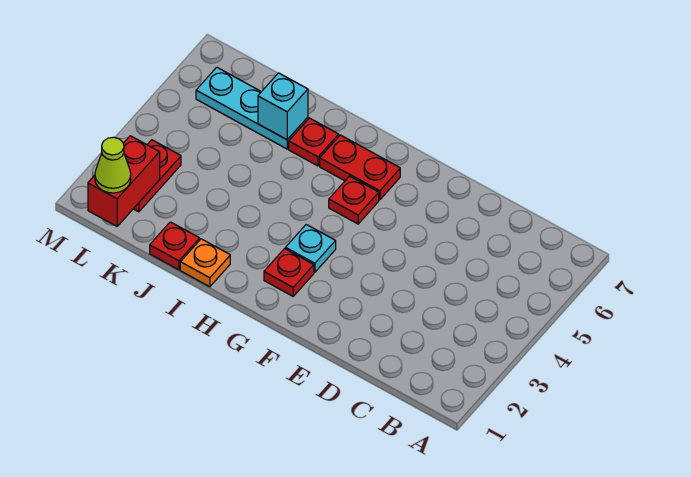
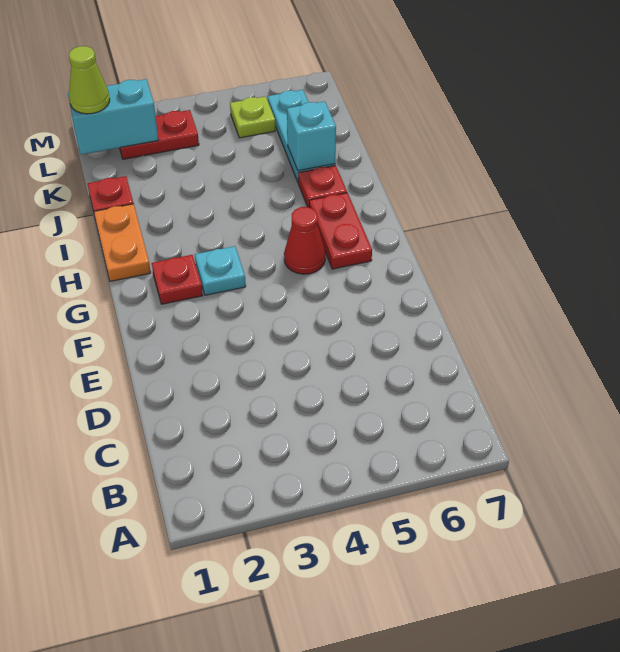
red plate G5 level 1 -> red cone G5 level 1
orange plate I1 level 1 -> orange plate H1:I1 level 1
red brick L1:L2 level 2 -> cyan brick L1:L2 level 2
none -> lime plate L5 level 1

